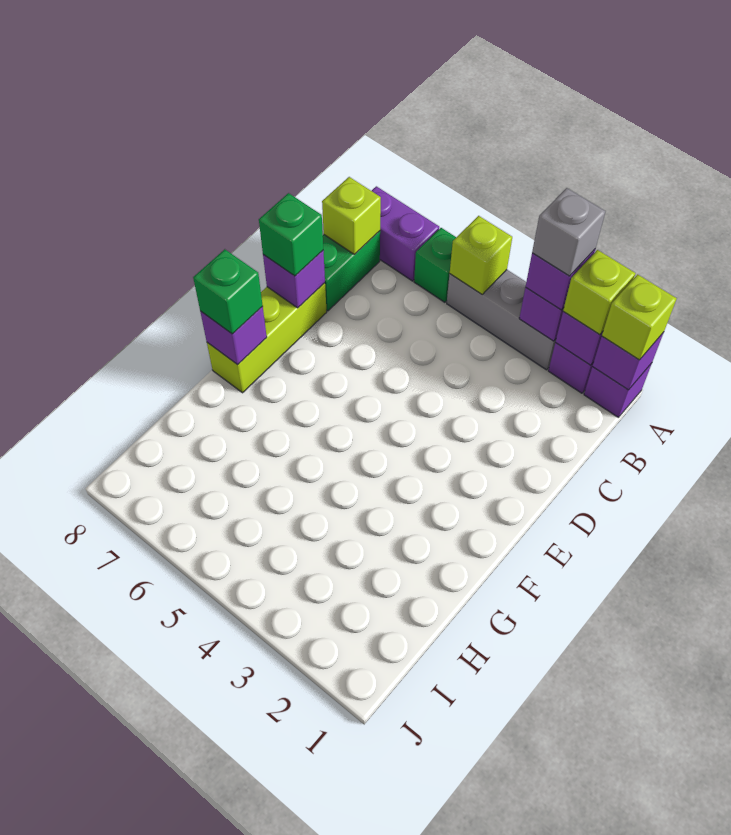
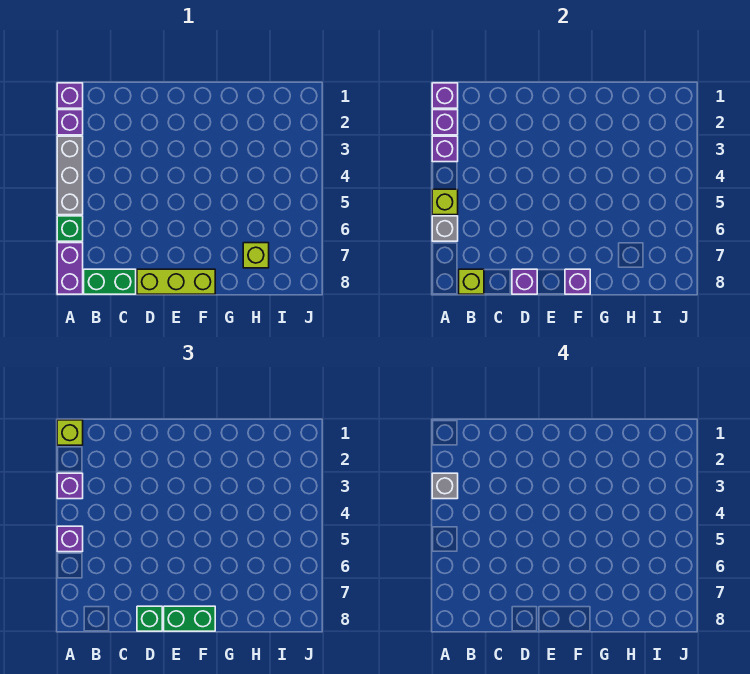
lime brick A2 level 3 -> lime brick H7 level 1
none -> purple brick A5 level 3
none -> grey brick A6 level 2
green brick F8 level 3 -> green brick E8:F8 level 3

